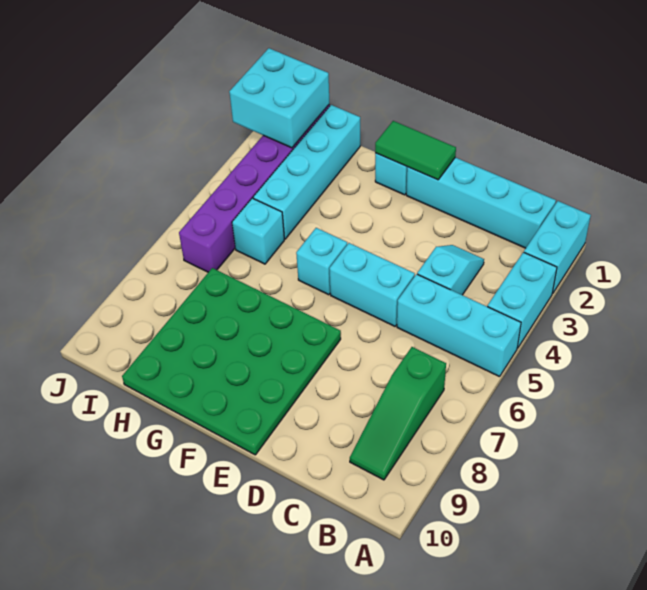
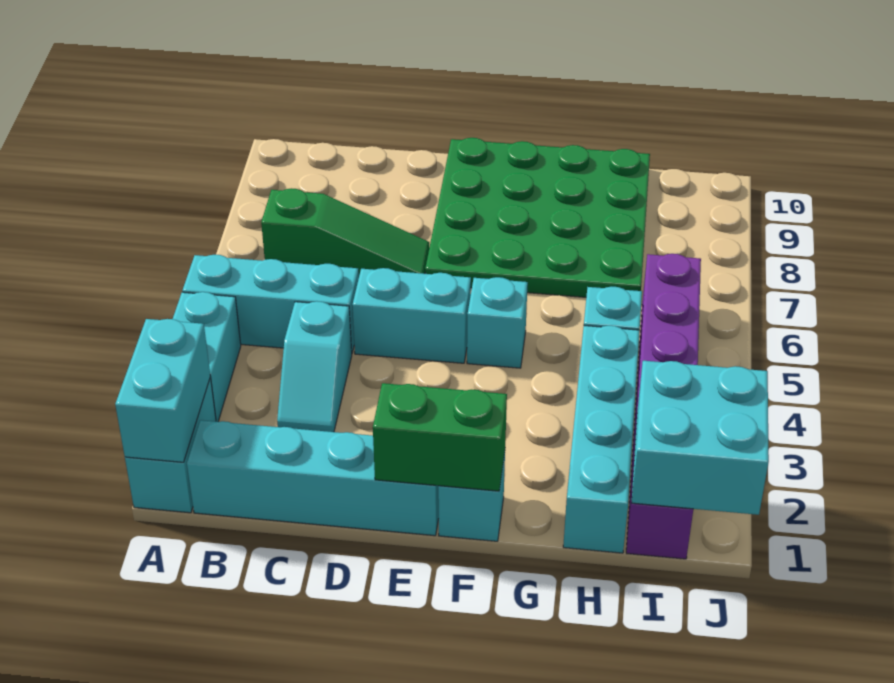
none -> cyan brick A1:A2 level 2
green slope B7:B9 level 1 top 7 -> green slope B7:D7 level 1 top B
green tile E1:F1 level 2 -> green brick E1:F1 level 2

